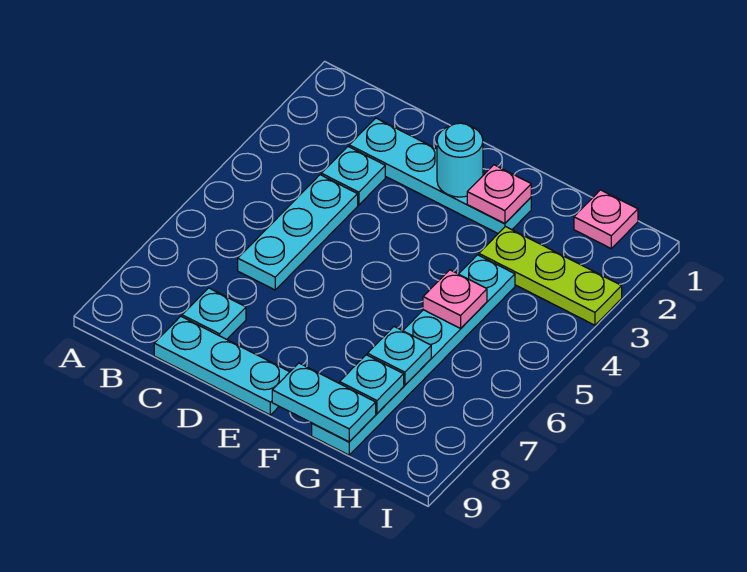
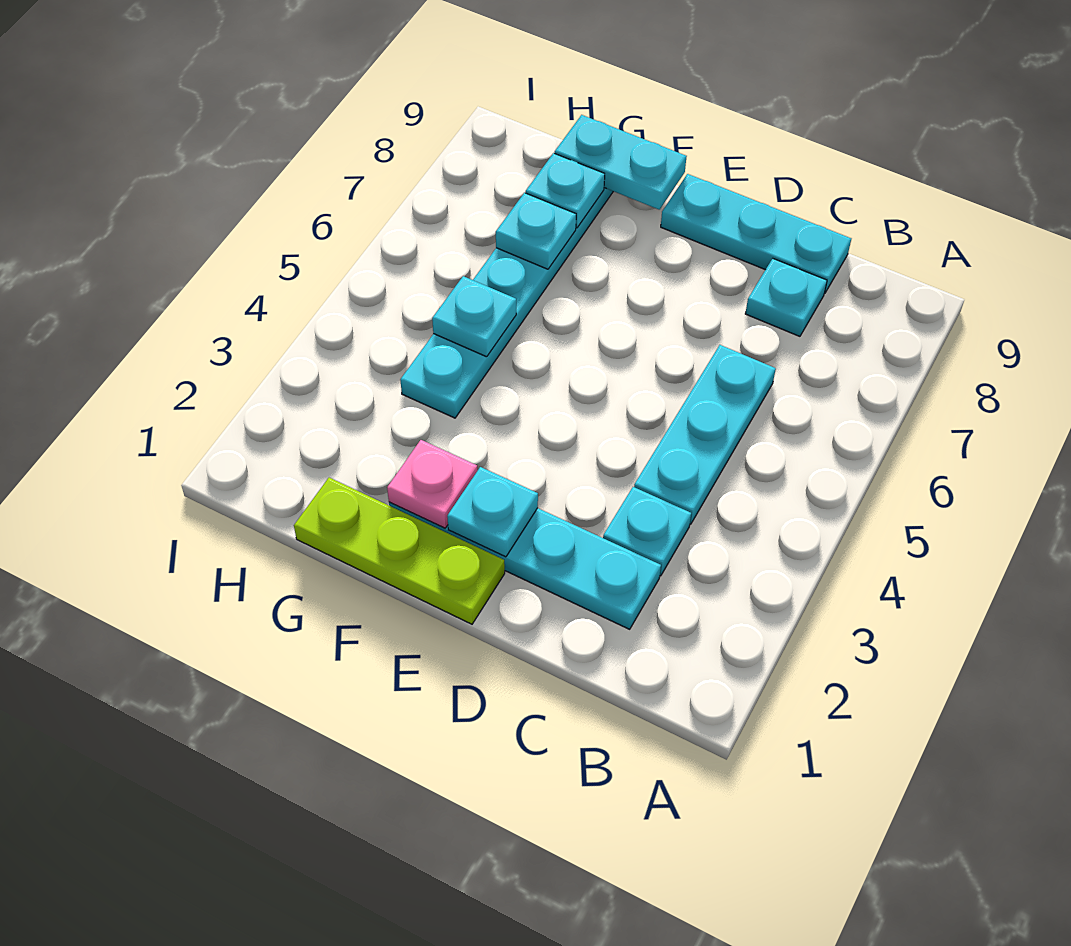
cyan round brick E2 level 2 -> cyan plate E2 level 2
lime plate G3:I3 level 1 -> lime plate E1:G1 level 1
pink plate G5 level 2 -> cyan plate G5 level 2
pink plate H1 level 1 -> none

